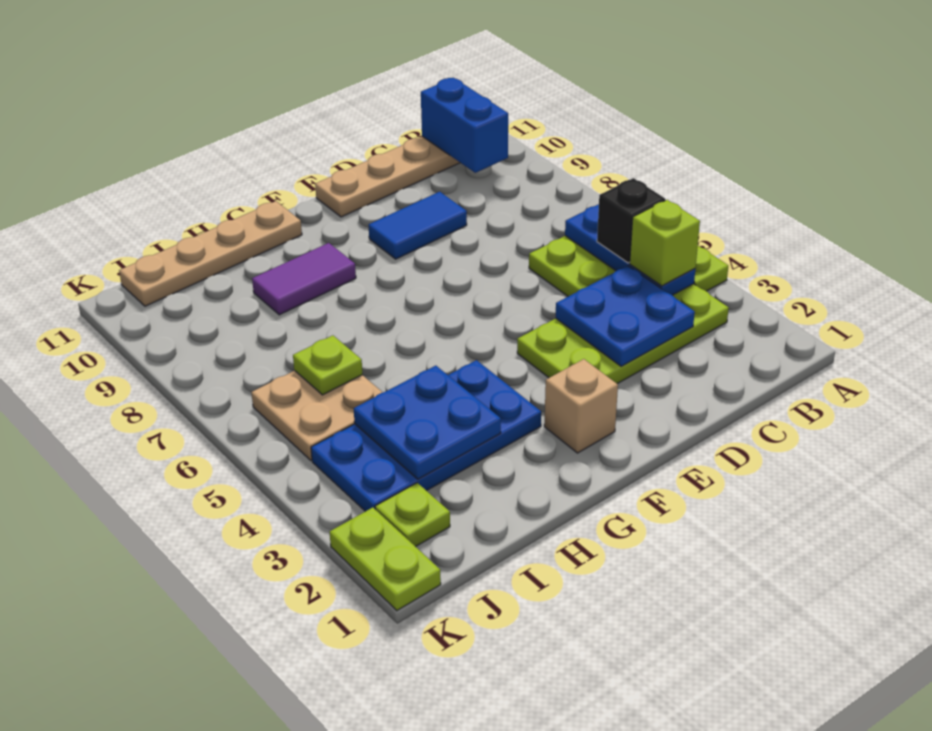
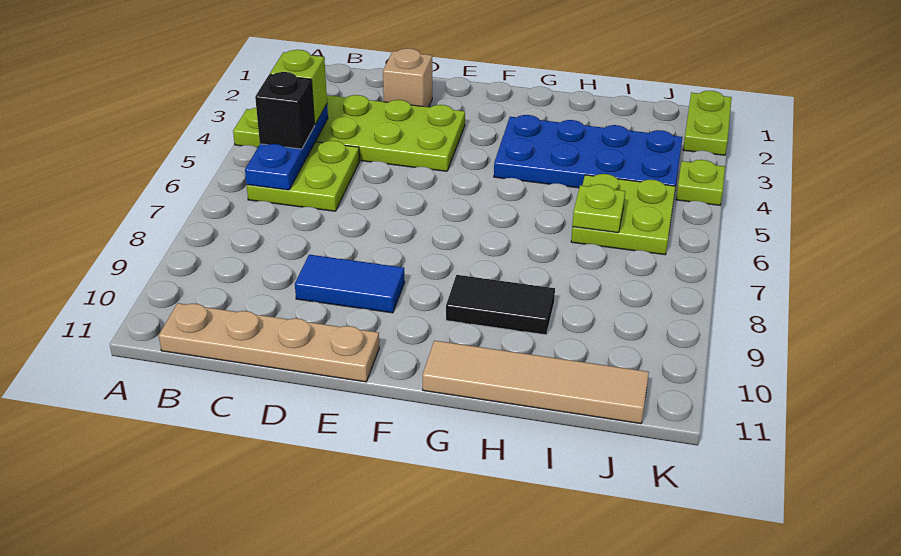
blue brick B10:B11 level 2 -> none
blue plate C3:D4 level 2 -> none
tan brick F2 level 1 -> tan brick D2 level 1
purple tile G9:H9 level 1 -> black tile G9:H9 level 1
tan plate G11:J11 level 1 -> tan tile G11:J11 level 1
blue plate H3:I4 level 2 -> none
tan plate I5:J6 level 1 -> lime plate I5:J6 level 1
lime plate J2 level 1 -> lime plate K4 level 1

